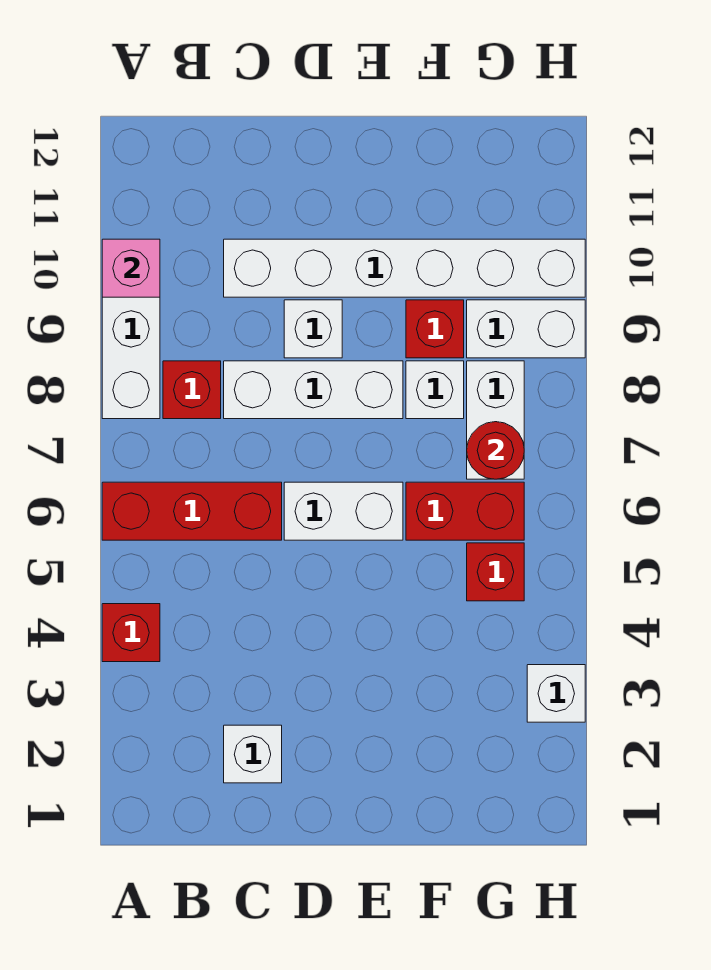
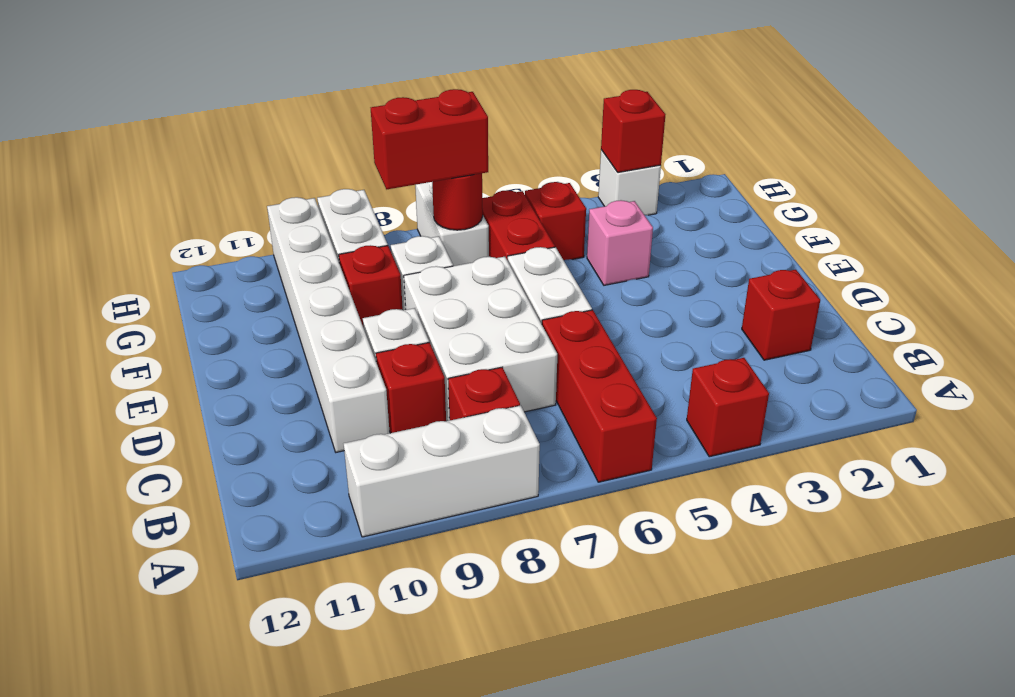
pink brick A10 level 2 -> pink brick F4 level 1
white brick C2 level 1 -> red brick C2 level 1
white brick C8:E8 level 1 -> white brick C7:E8 level 1
none -> red brick C9 level 1
white brick G7:G8 level 1 -> white brick G7:H7 level 1
none -> red brick G7:G8 level 3
none -> red brick H3 level 2

